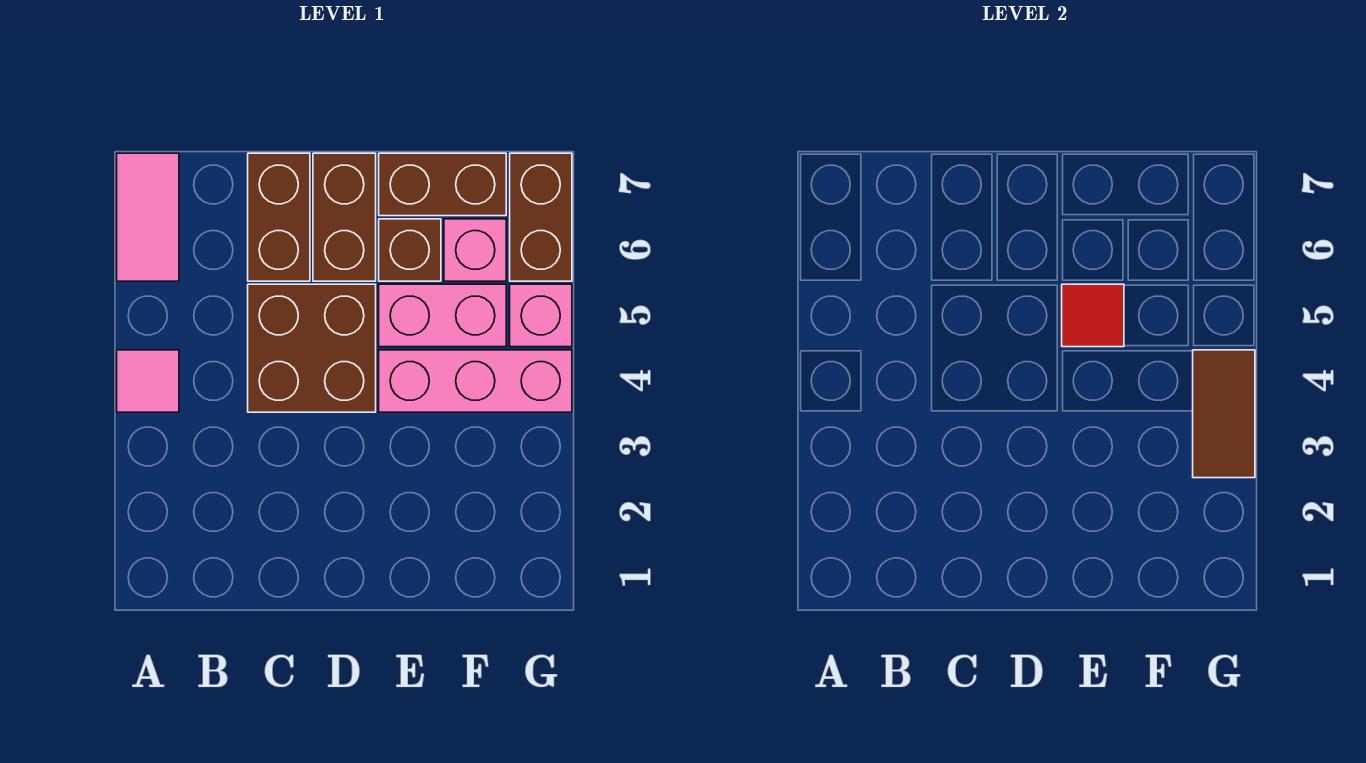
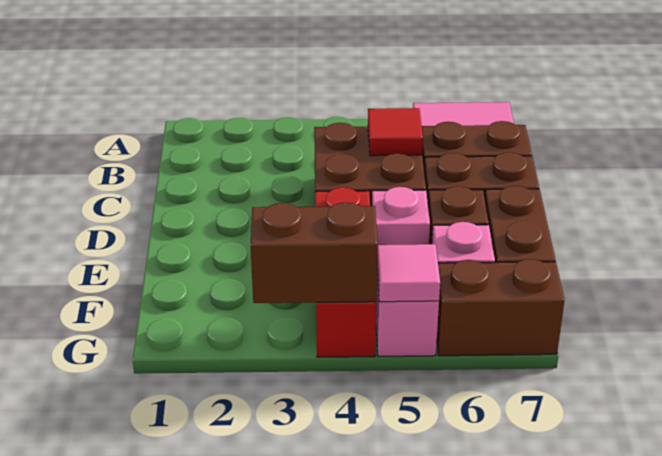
pink tile A4 level 1 -> pink tile G5 level 2
pink brick E4:G4 level 1 -> red brick E4:G4 level 1
pink brick E5:F5 level 1 -> pink brick E5 level 1
red tile E5 level 2 -> red tile C5 level 2
brown tile G3:G4 level 2 -> brown brick G3:G4 level 2

